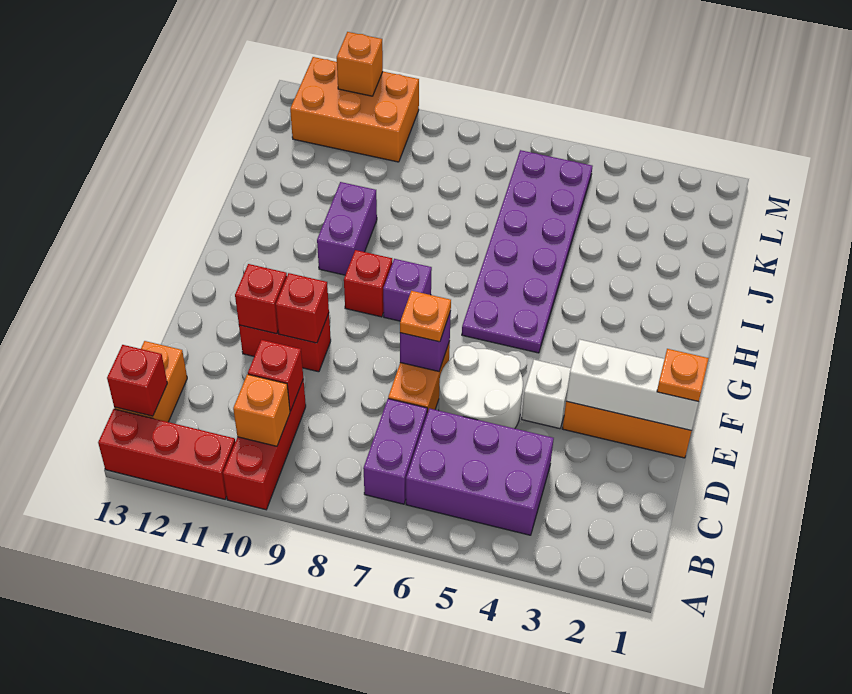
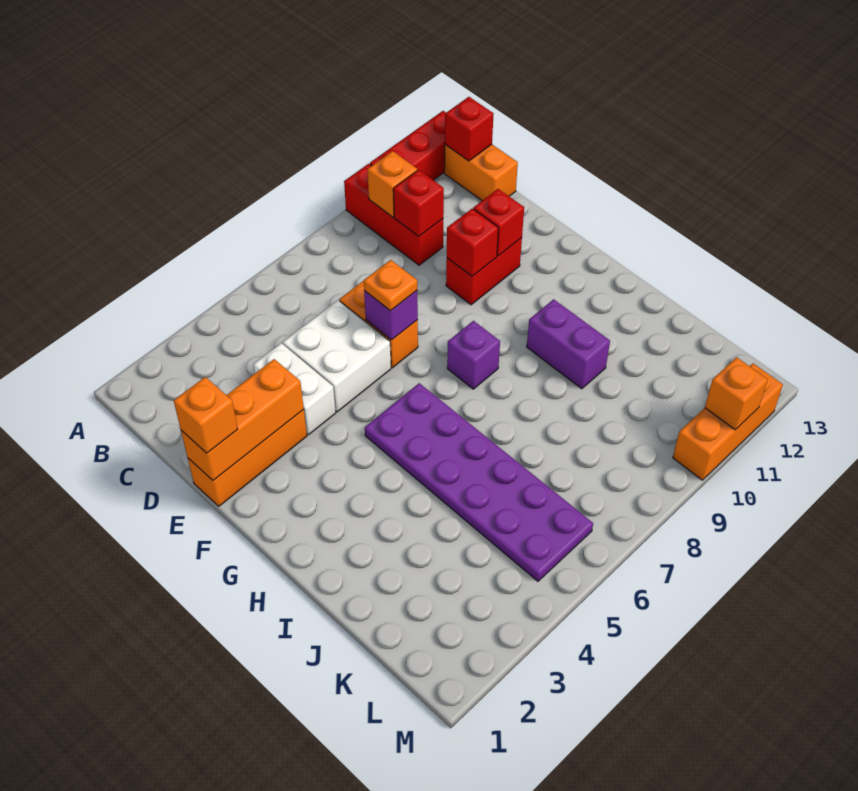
purple brick B4:C6 level 1 -> none
purple brick B7:C7 level 1 -> none
white round brick D5:E6 level 1 -> white brick D5:E6 level 1
white brick E1:E3 level 2 -> orange brick E1:E3 level 2
orange plate E1 level 3 -> orange brick E1 level 3
white brick E4 level 1 -> white brick D4:E4 level 1
red brick G9 level 1 -> none
orange brick L10:M12 level 1 -> orange brick M10:M12 level 1

